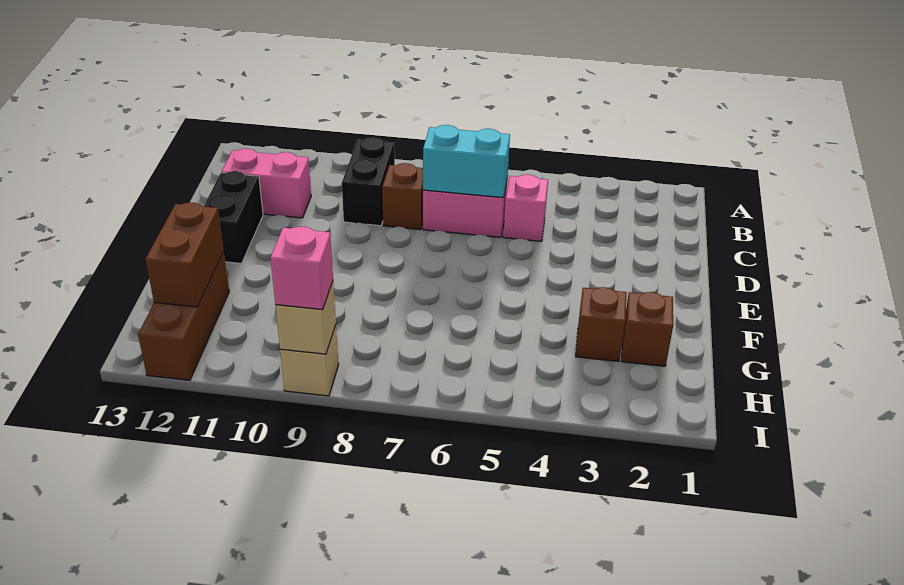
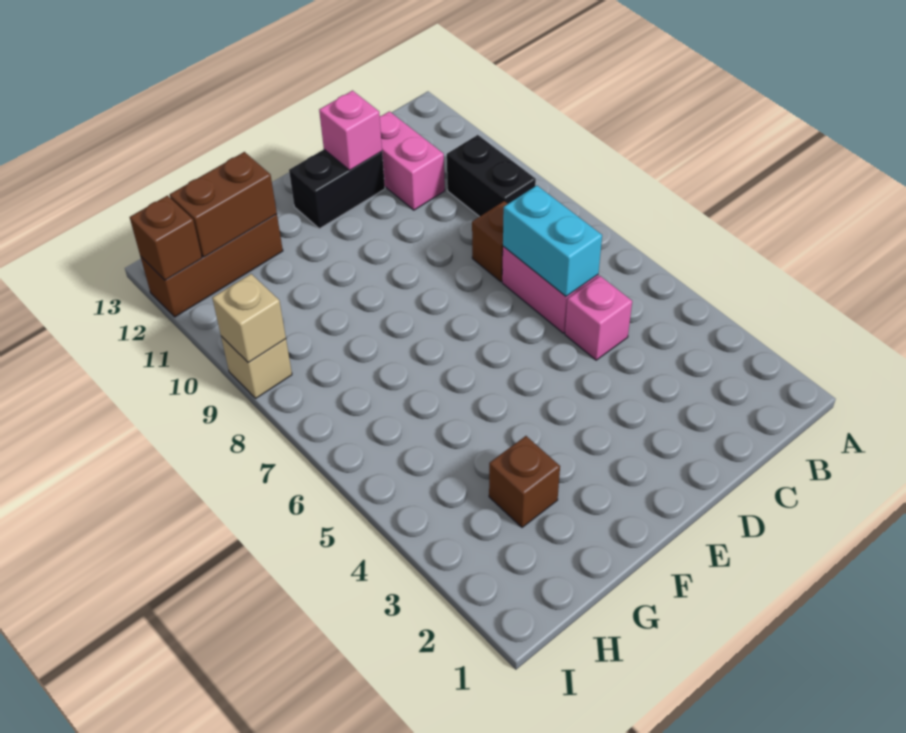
black brick B9:C9 level 1 -> black brick B9:B10 level 1
brown brick G2 level 1 -> brown brick I12 level 2
pink brick I9 level 3 -> pink brick D12 level 2

